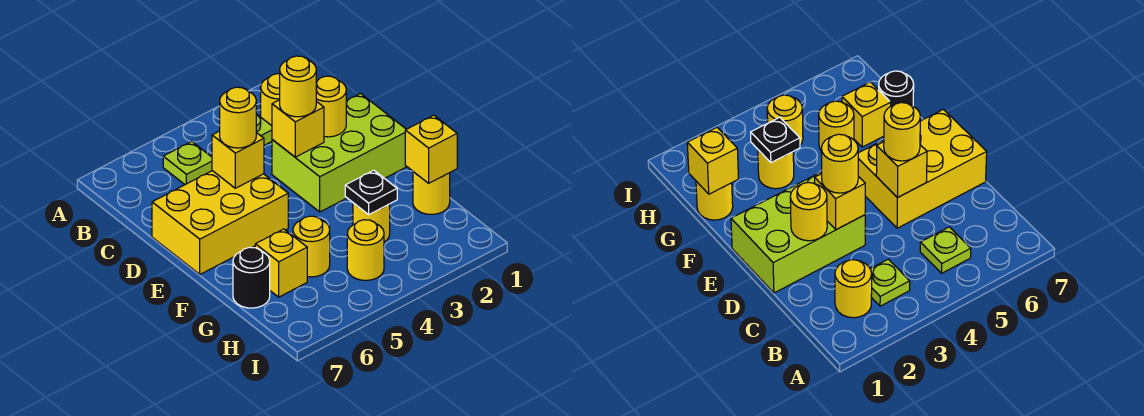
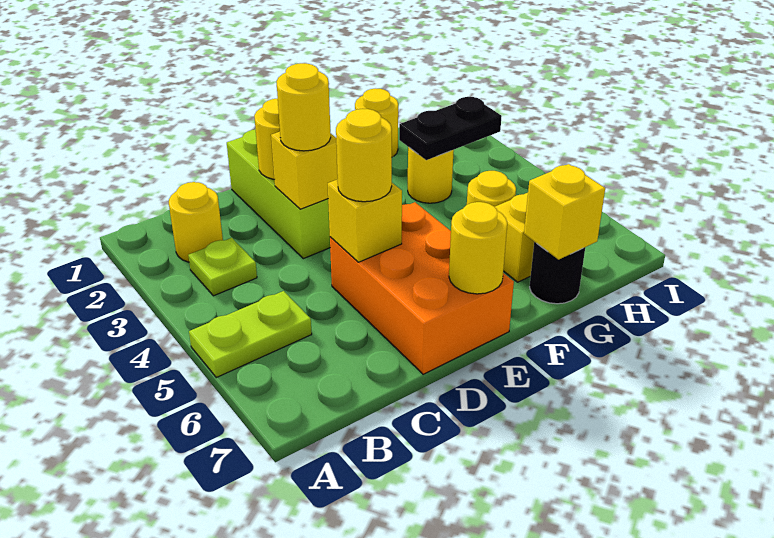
lime plate B5 level 1 -> lime plate A5:B5 level 1
yellow brick D5:E7 level 1 -> orange brick D5:E7 level 1
yellow brick G1 level 2 -> yellow brick G7 level 2
black plate G3 level 2 -> black plate G3:H3 level 2
yellow round brick H4 level 1 -> yellow round brick E7 level 2

